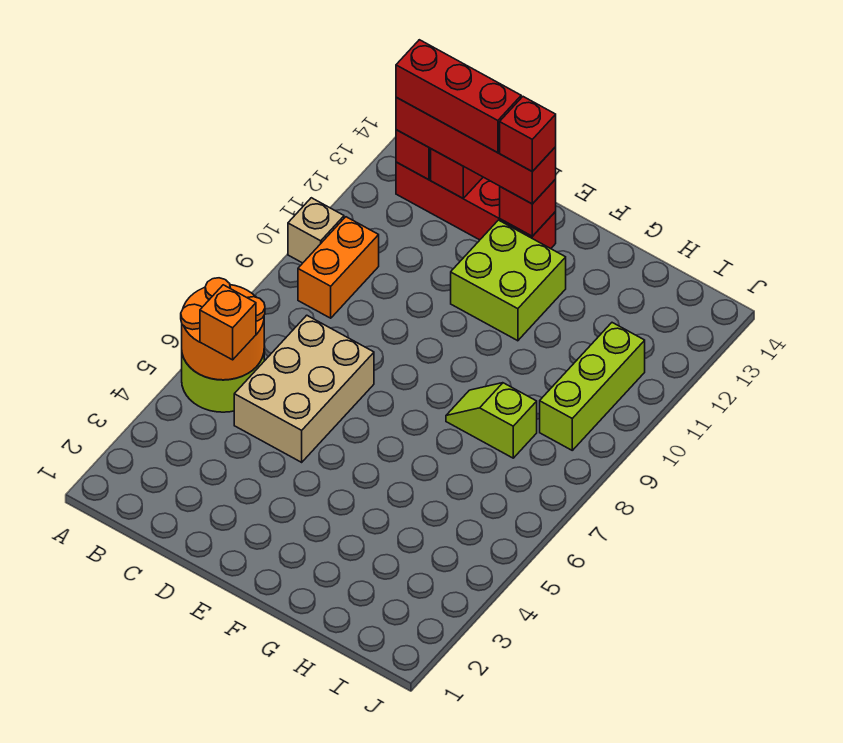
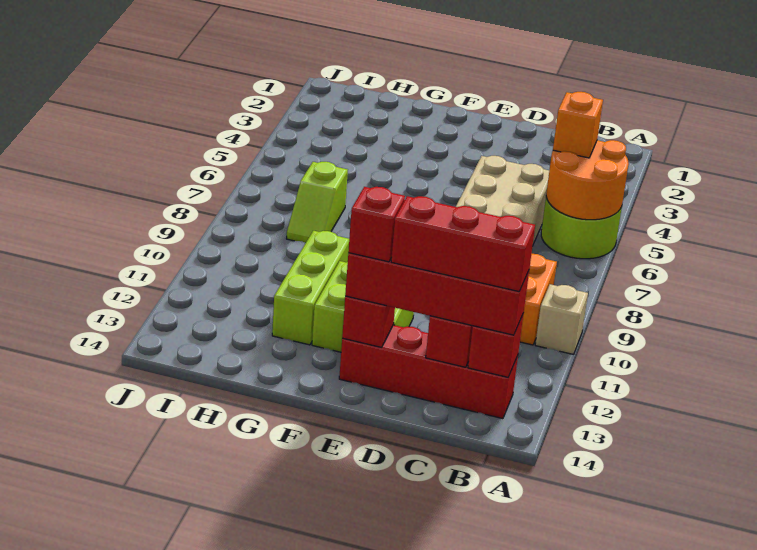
lime slope G8:H8 level 1 top H -> lime slope H7:H8 level 1 top 7
lime brick I9:I11 level 1 -> lime brick G10:G12 level 1

